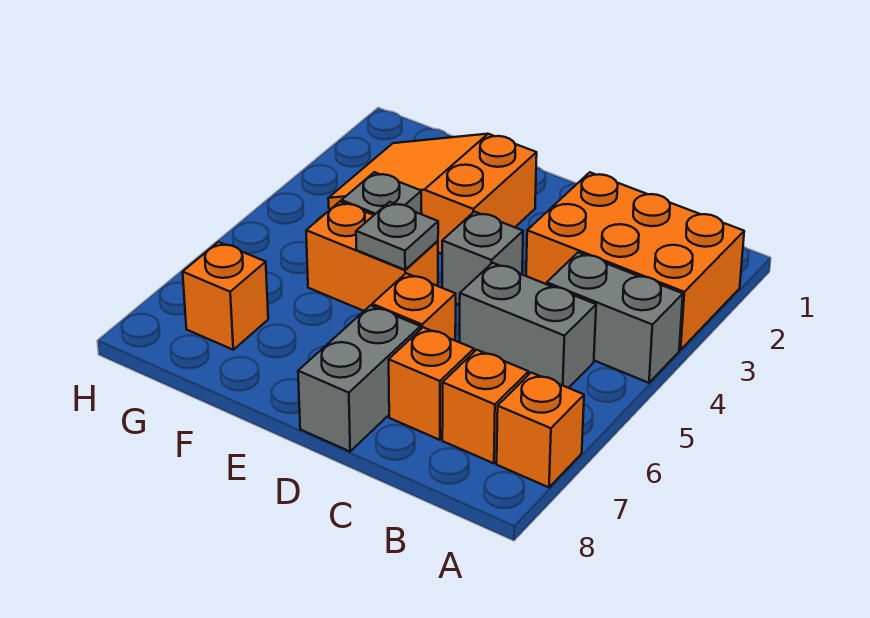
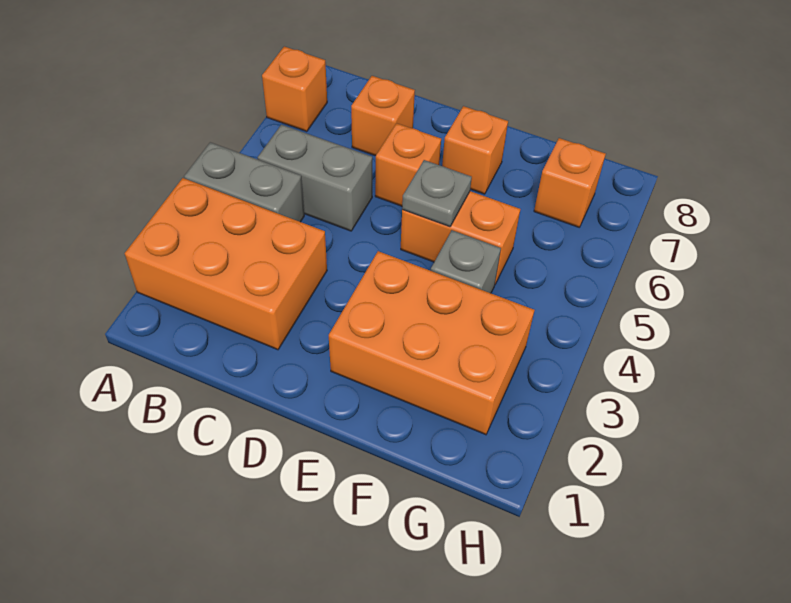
orange brick B7 level 1 -> orange brick E7 level 1
grey brick D4 level 1 -> none
grey brick D7:D8 level 1 -> none
orange slope E2:G3 level 1 top E -> orange brick E2:G3 level 1

